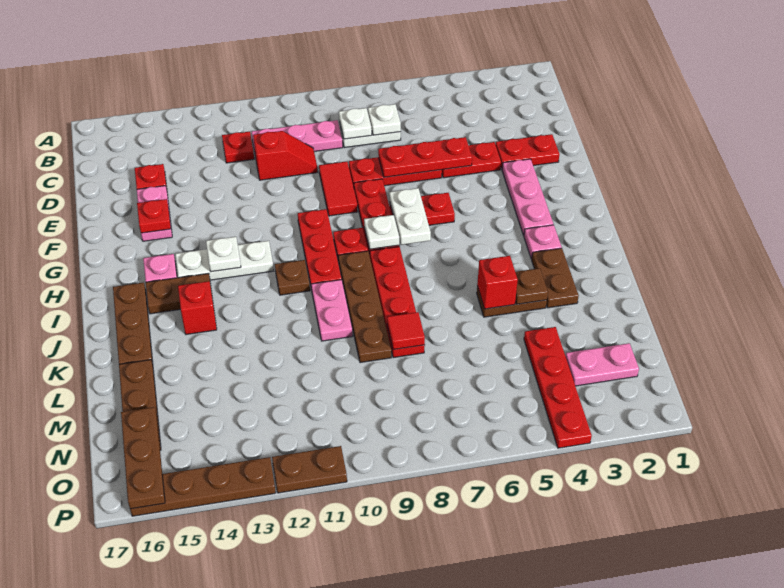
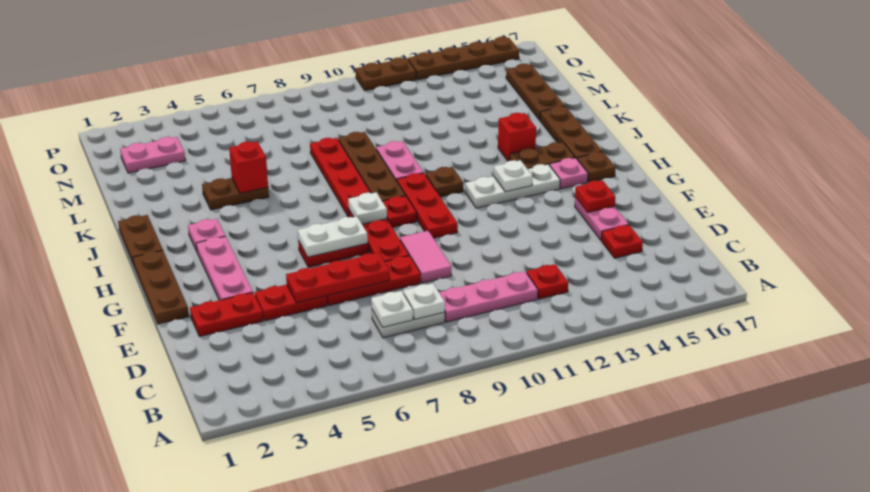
red slope D10:D11 level 1 top 11 -> none
red tile E9:F9 level 1 -> pink tile E9:F9 level 1
white plate G7:H7 level 2 -> white plate G6:G7 level 2
brown plate J3:K3 level 1 -> brown plate I1:J1 level 1
brown plate K4 level 2 -> brown plate H16 level 1
red tile L8 level 2 -> none
red plate M4:P4 level 1 -> none
brown plate N16:P16 level 2 -> brown plate F1:H1 level 1

